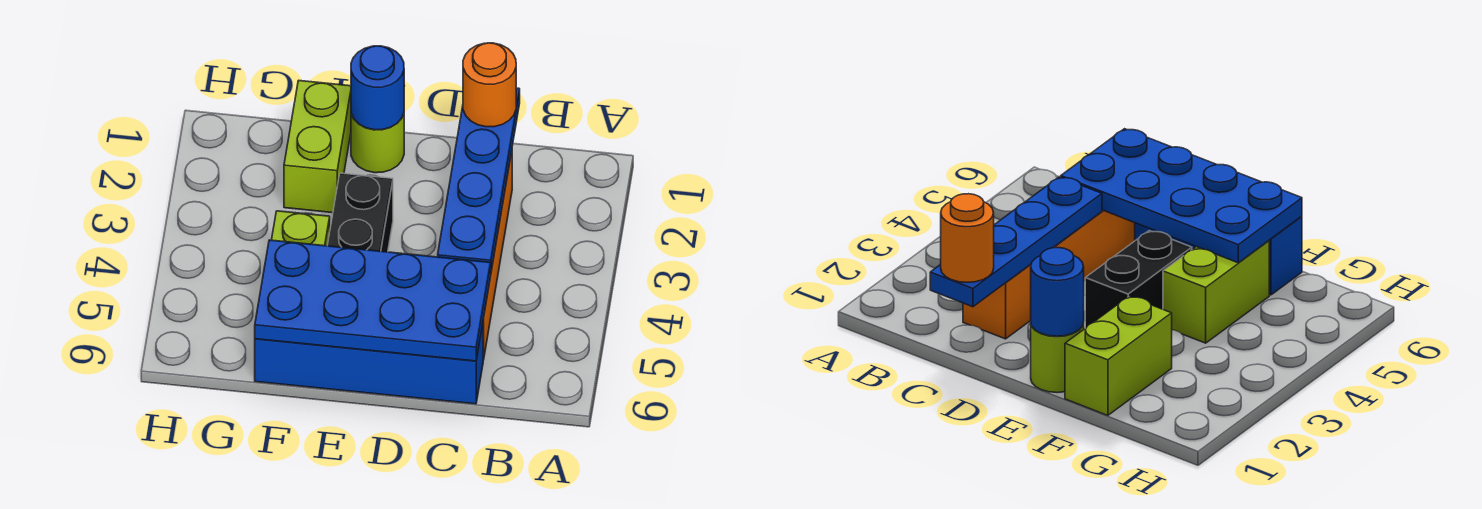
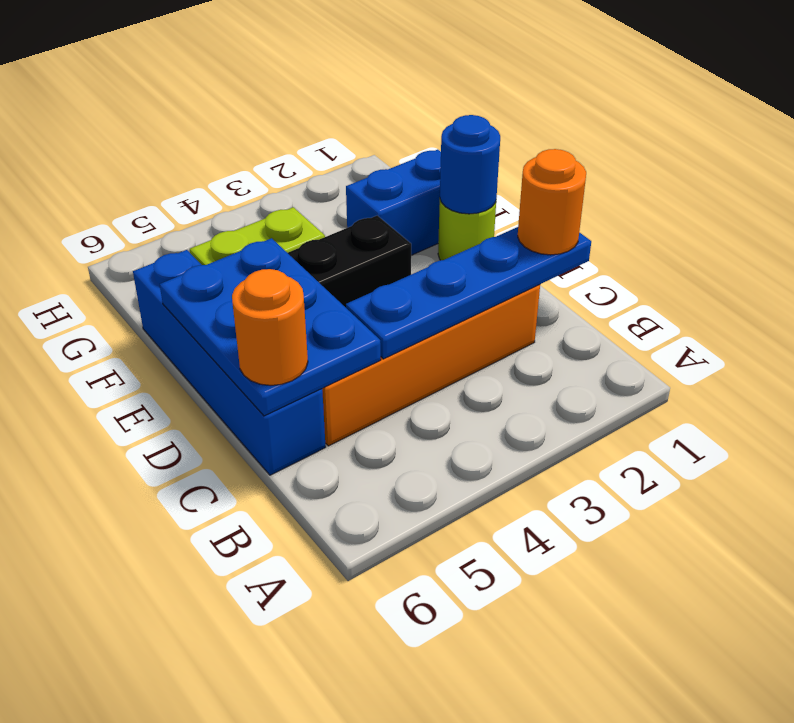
blue plate C5:F6 level 2 -> blue plate C5:E6 level 2
none -> orange round brick C6 level 3
lime brick F1:F2 level 1 -> blue brick F1:F2 level 1

